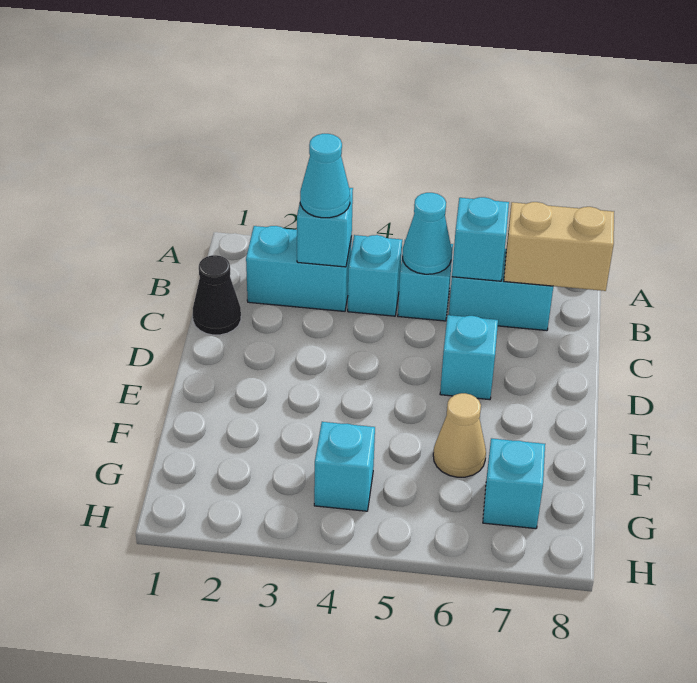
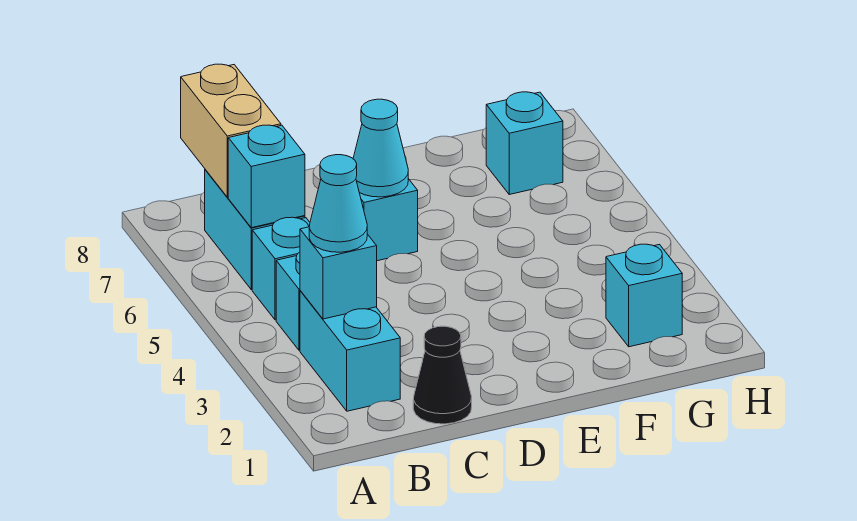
cyan cone B5 level 2 -> cyan cone D6 level 2
tan cone F6 level 1 -> none
cyan brick G4 level 1 -> cyan brick G2 level 1

